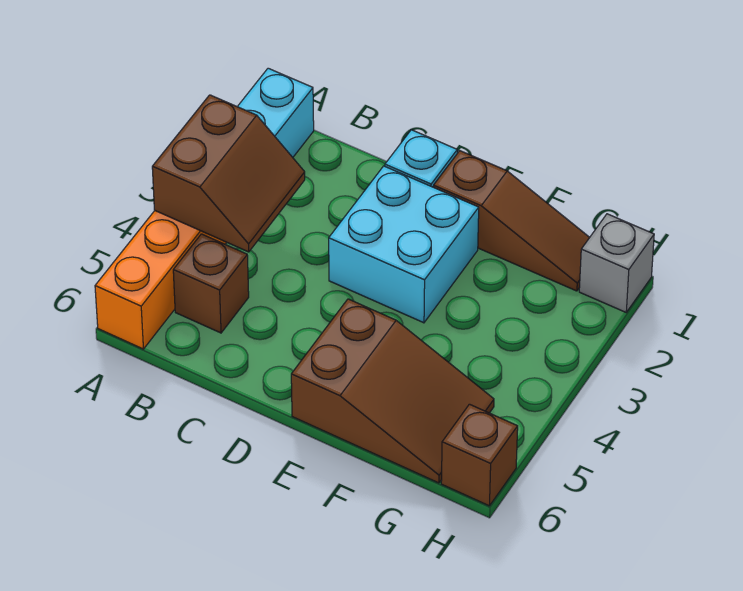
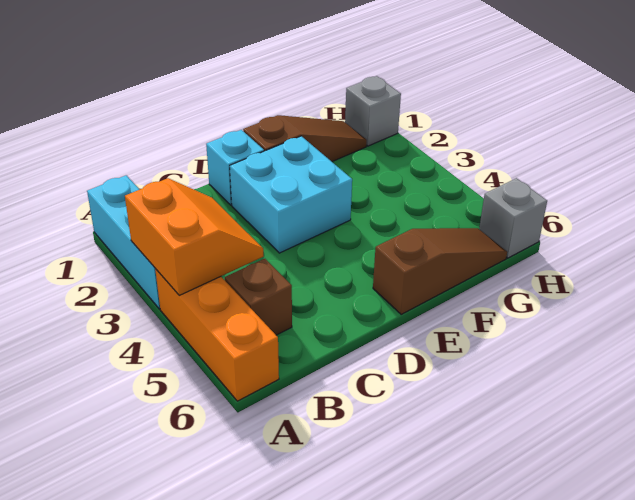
brown slope A3:B4 level 2 top A -> orange slope A3:B4 level 2 top A
brown slope E5:G6 level 1 top E -> brown slope E6:G6 level 1 top E
brown brick H6 level 1 -> grey brick H6 level 1

